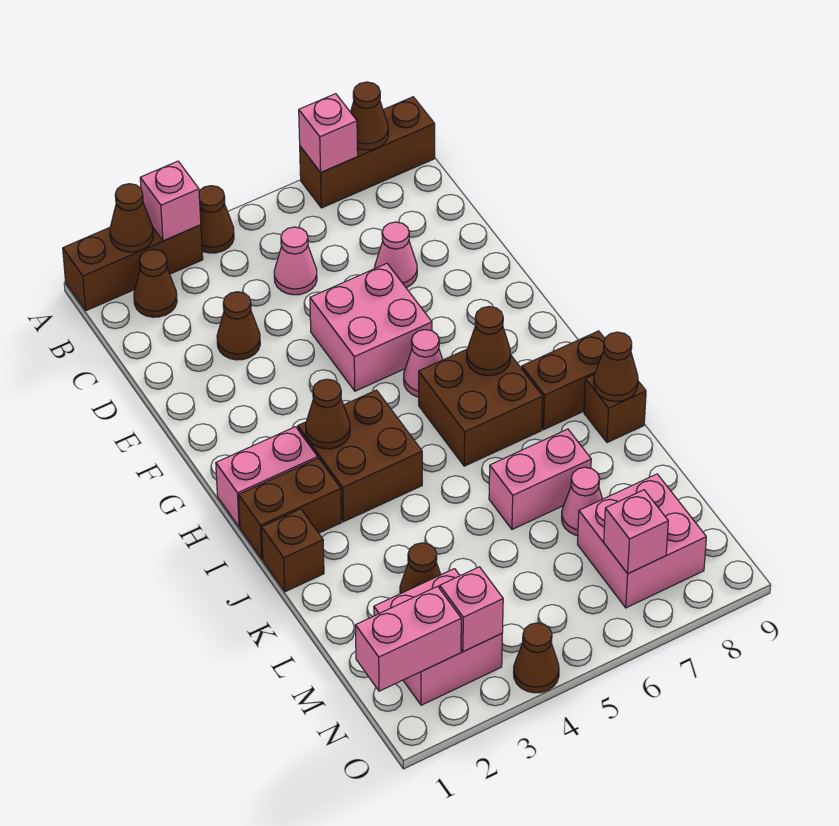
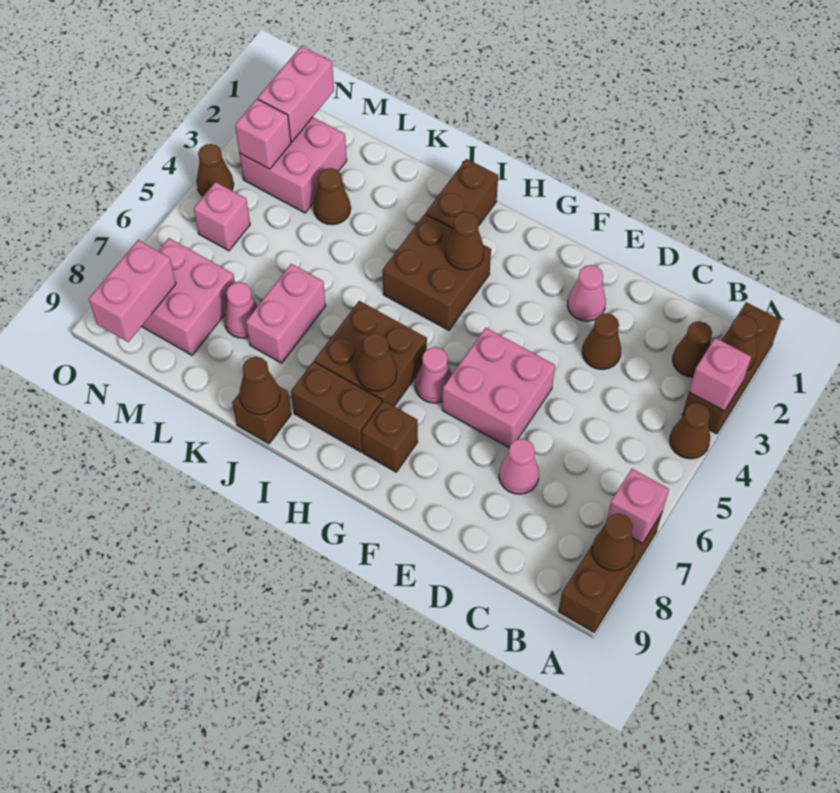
pink cone C5 level 1 -> pink cone E2 level 1
pink brick H1:H2 level 1 -> pink brick N8:N9 level 2
brown brick I8:I9 level 1 -> brown brick H8:I8 level 1
brown brick J1 level 1 -> brown brick G8 level 1
pink brick N7 level 2 -> pink brick N5 level 1

